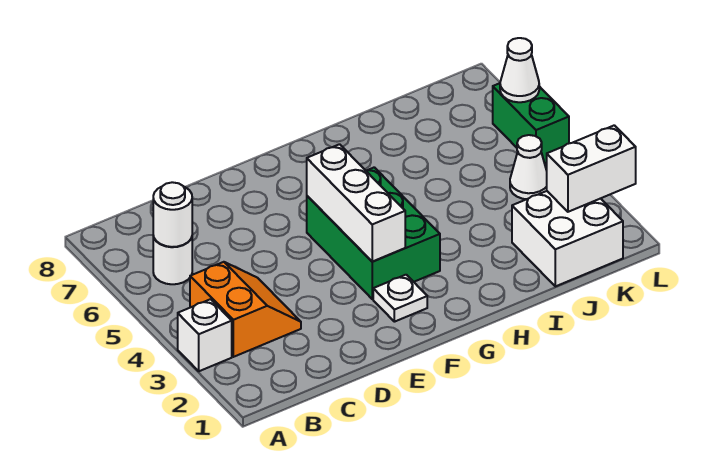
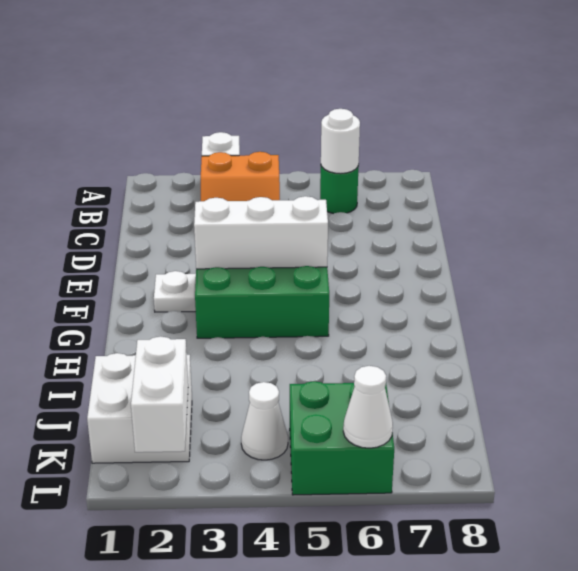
white round brick B6 level 1 -> green round brick B6 level 1
green brick L5:L6 level 1 -> green brick K5:L6 level 1

